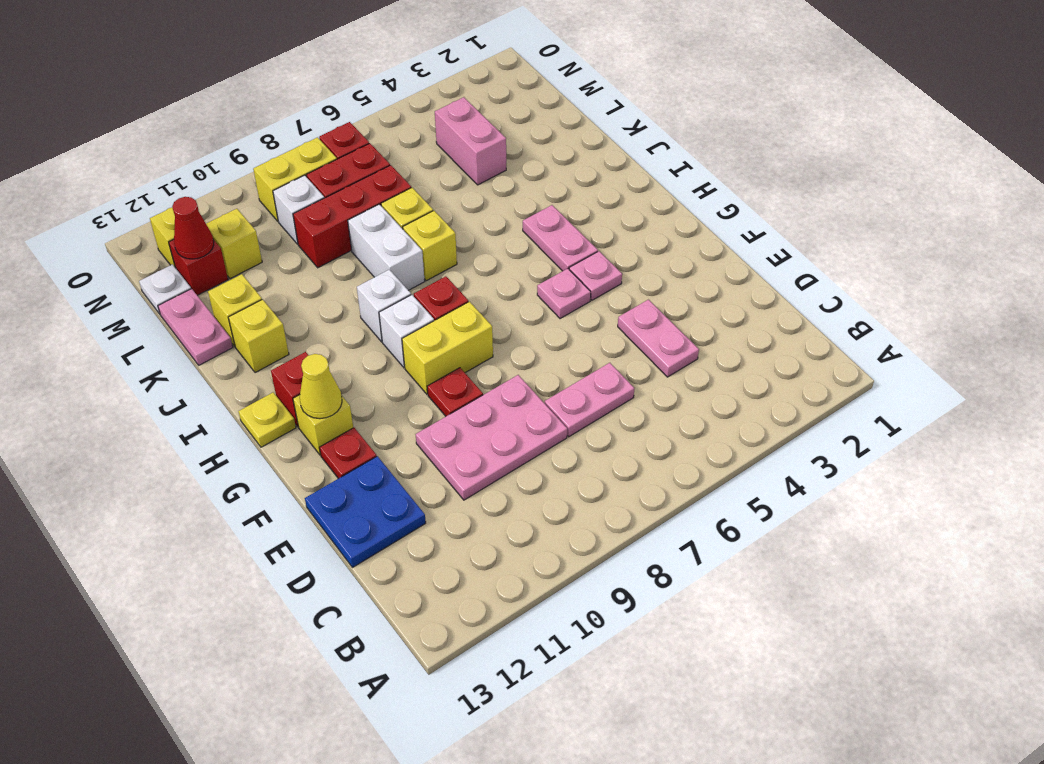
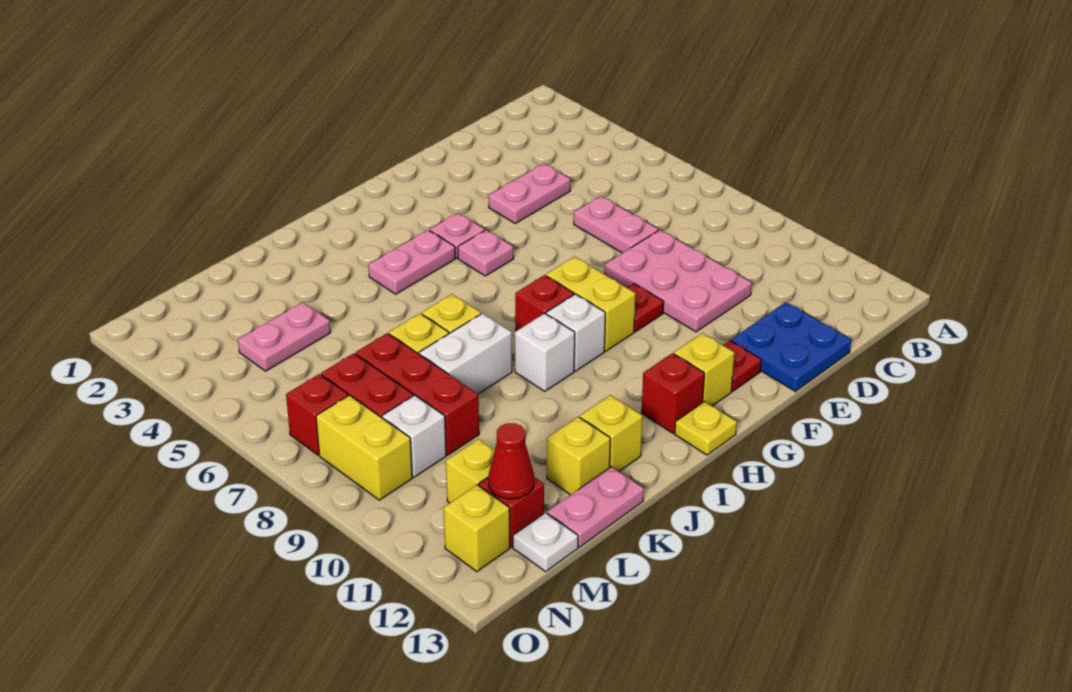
yellow cone G12 level 2 -> none
pink brick L4:M4 level 1 -> pink plate L4:M4 level 1

